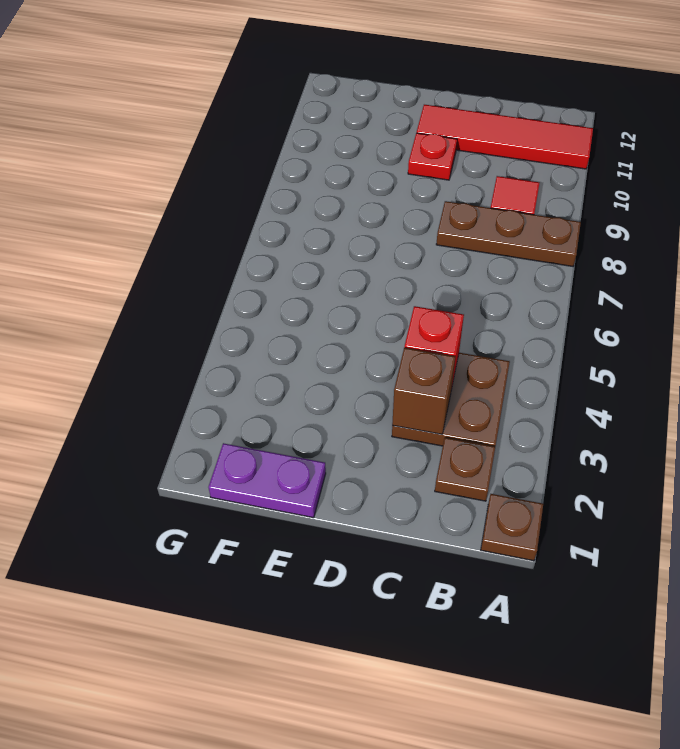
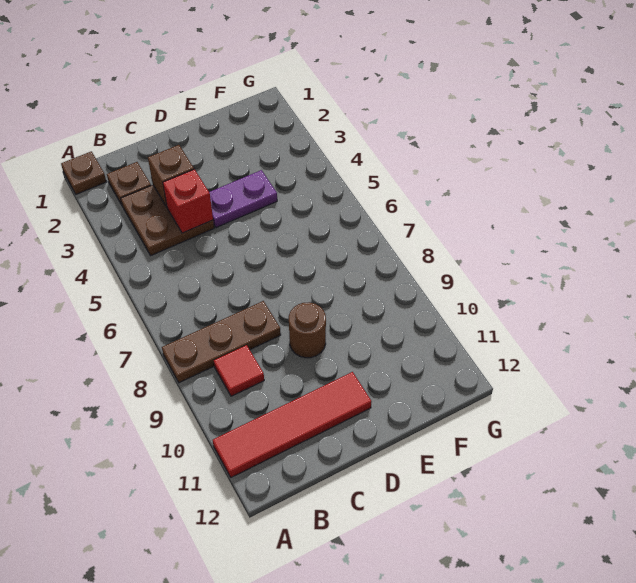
none -> brown round brick D9 level 1
red plate D10 level 1 -> none
purple plate E1:F1 level 1 -> purple plate D4:E4 level 1

